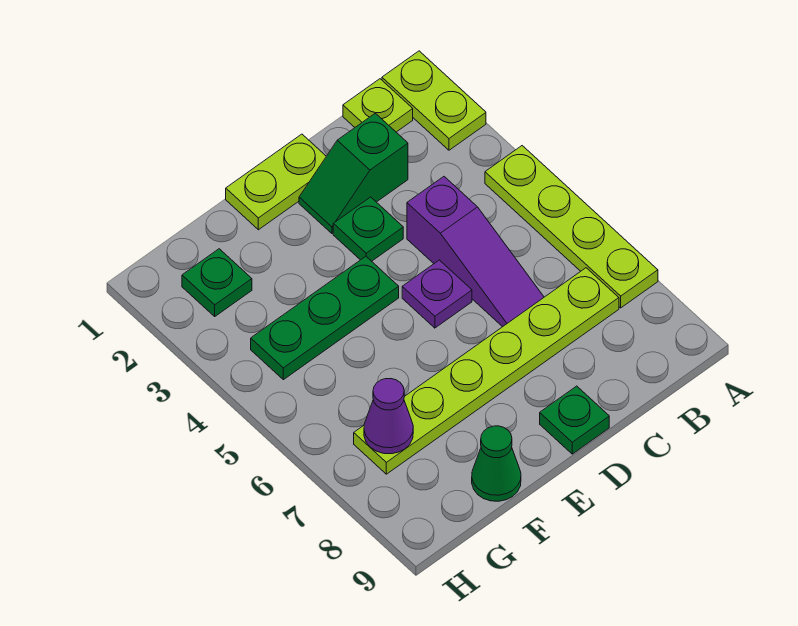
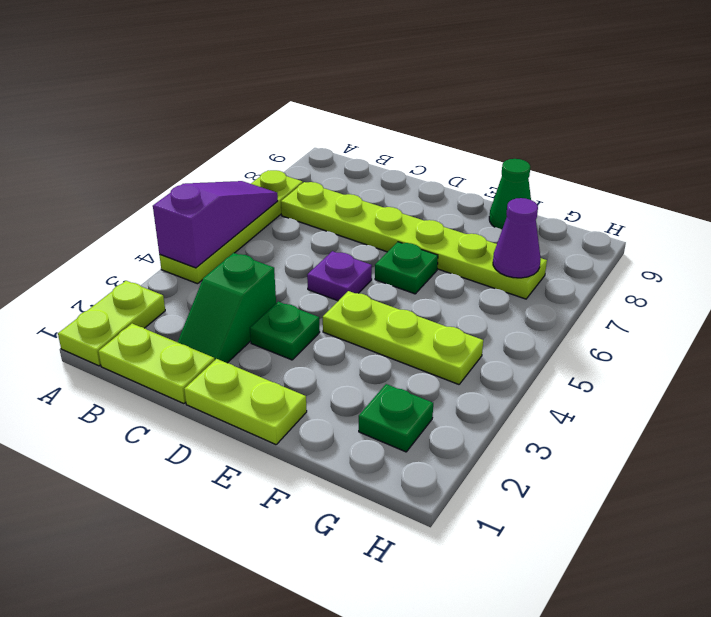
lime plate B1 level 1 -> lime plate B1:C1 level 1
green slope C2:D2 level 1 top C -> green slope C2:C3 level 1 top 3
purple slope C4:C6 level 1 top 4 -> purple slope A4:A6 level 2 top 4
green plate D9 level 1 -> green plate E6 level 1
green plate E4:G4 level 1 -> lime plate E4:G4 level 1

